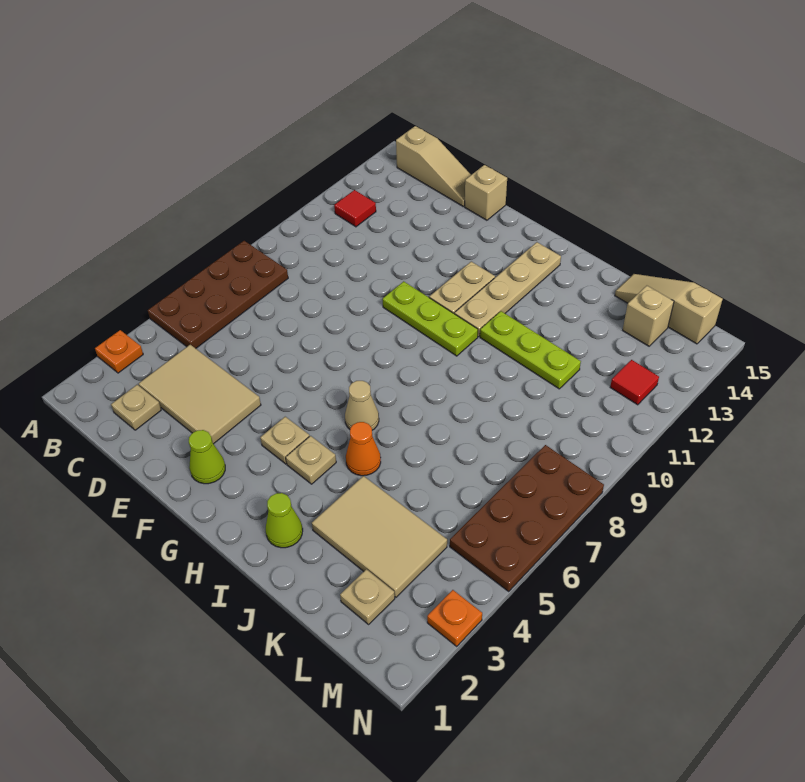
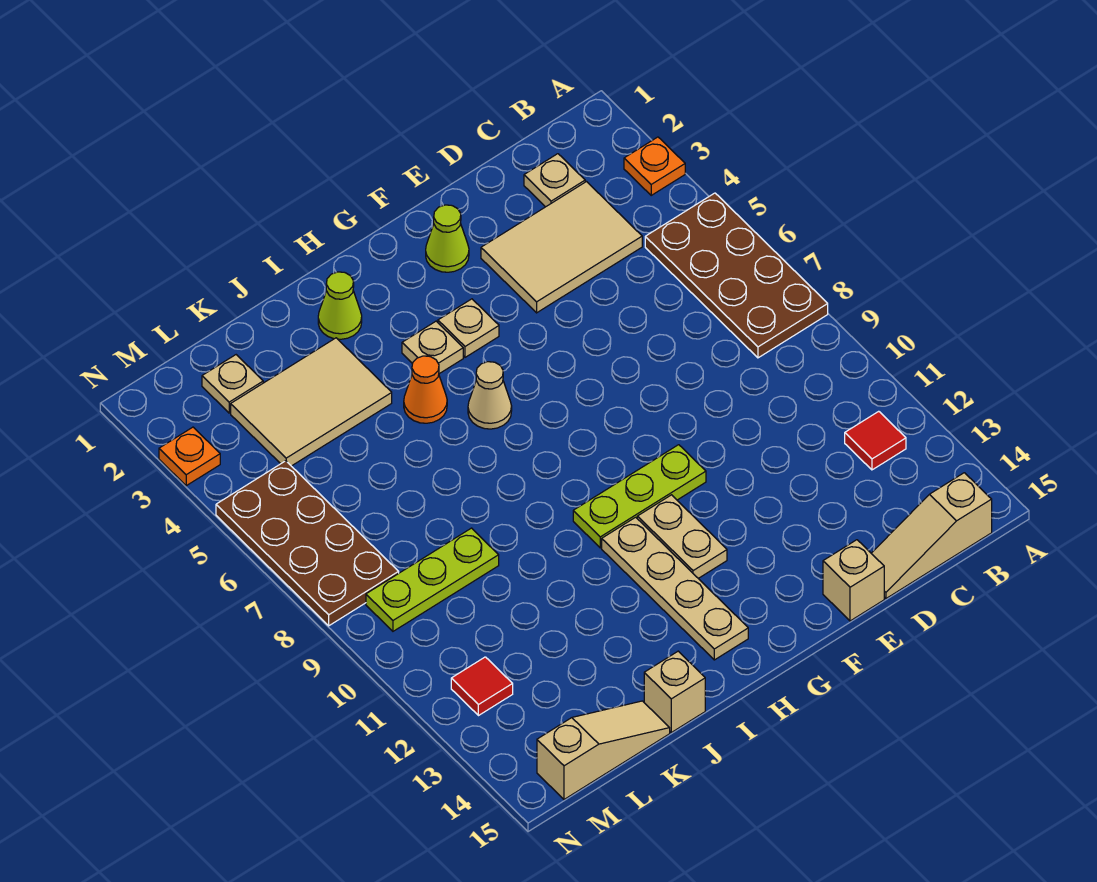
lime plate I11:K11 level 1 -> lime plate K9:M9 level 1
tan brick L14 level 1 -> tan brick J15 level 1

